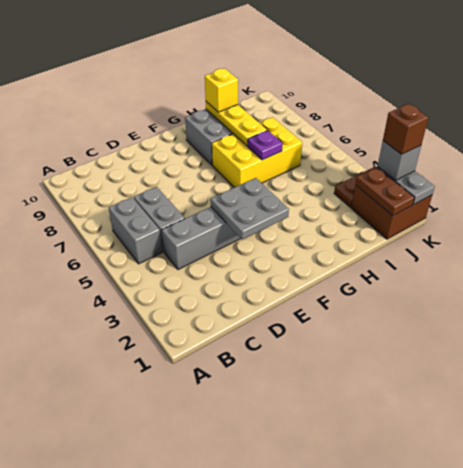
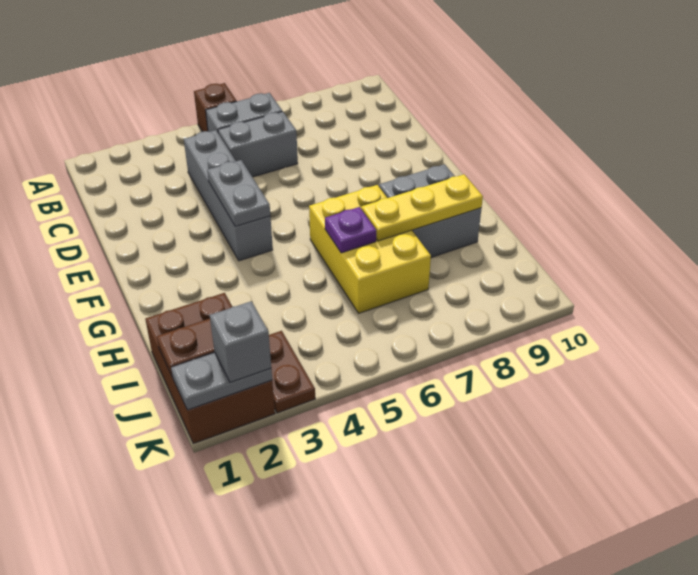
grey plate E3:F4 level 2 -> grey plate E4:F4 level 2
yellow brick H9 level 3 -> none
brown brick J1:K2 level 1 -> brown brick I1:K2 level 1
brown brick K2 level 4 -> brown brick A5 level 1

